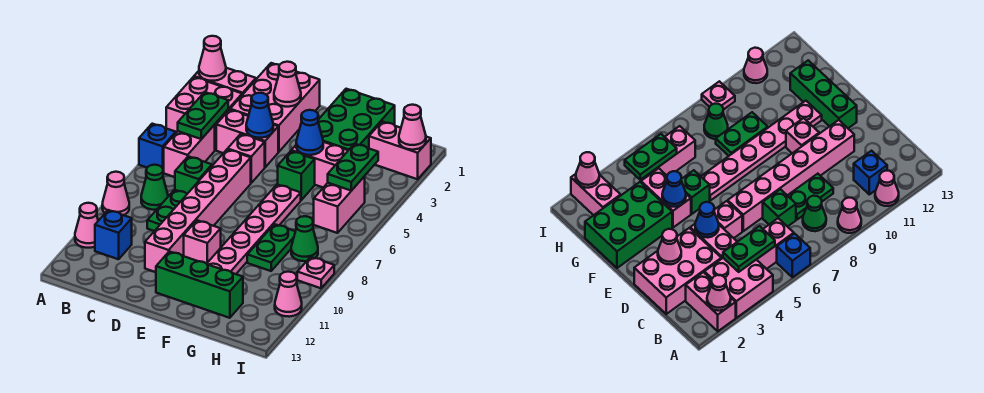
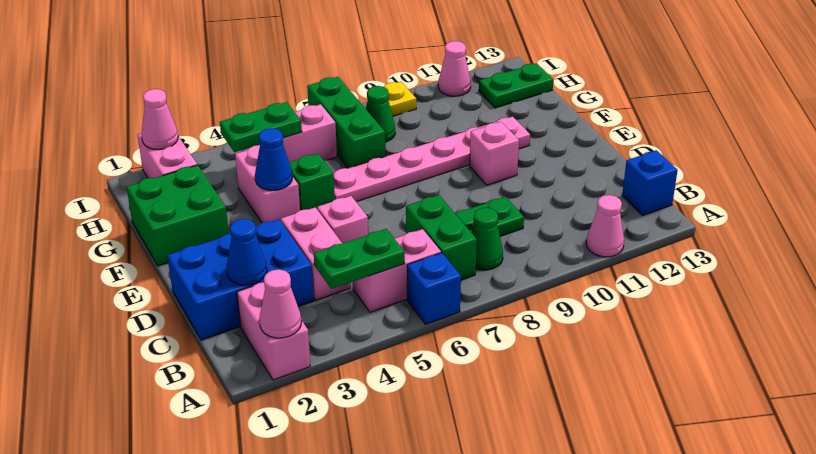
pink brick A3:B4 level 1 -> none
pink cone A9 level 1 -> none
blue brick B11 level 1 -> blue brick B13 level 1
pink brick C1:D3 level 1 -> blue brick C1:D3 level 1
green brick C7 level 1 -> green brick B7:C7 level 1
pink cone D2 level 2 -> none
blue cone D4 level 2 -> blue cone C2 level 2
pink brick D6:D11 level 1 -> none
green brick E12:G12 level 1 -> green brick G7:I7 level 1
green brick F1:G3 level 1 -> green brick F1:G2 level 1
green plate G8:G9 level 1 -> green plate H12:H13 level 1
pink plate I9 level 1 -> yellow plate I9 level 1

